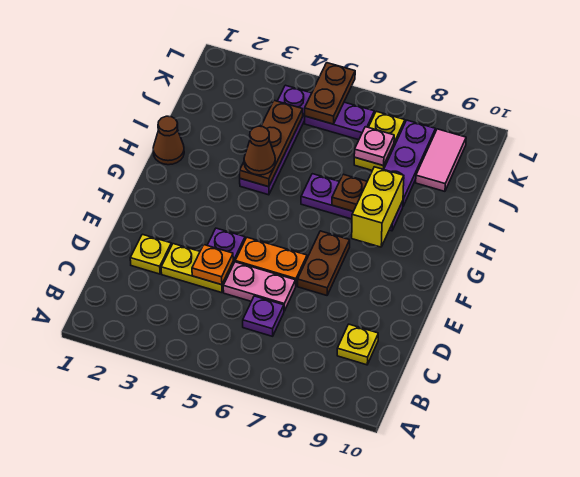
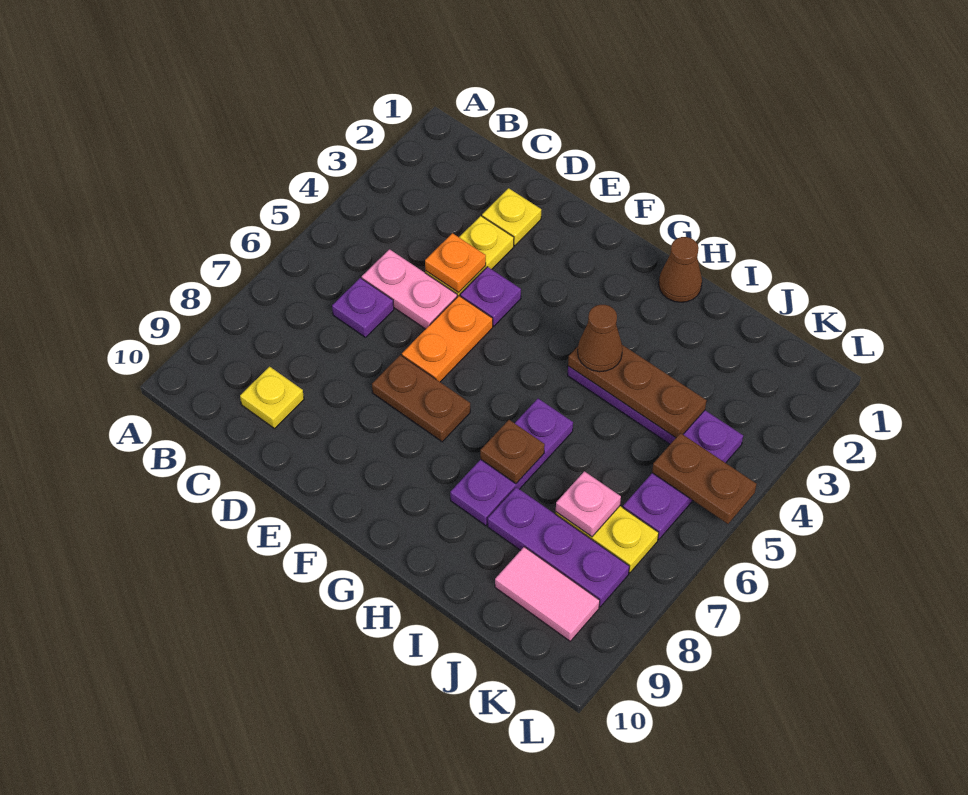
pink plate D5:D6 level 1 -> pink plate C5:D5 level 1
yellow brick G8:H8 level 2 -> none

